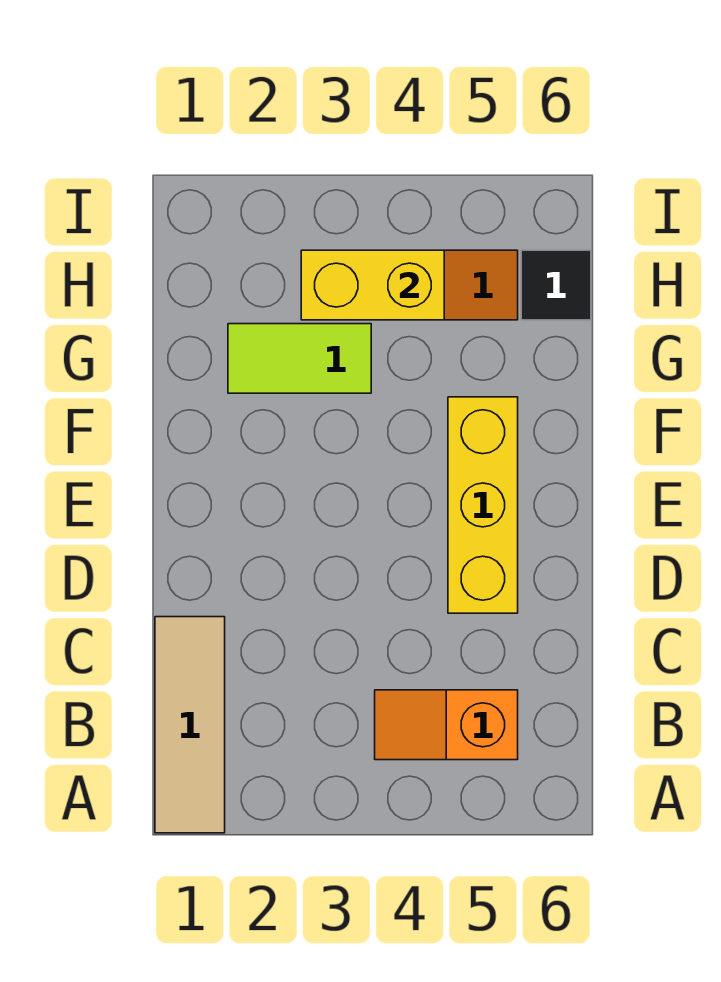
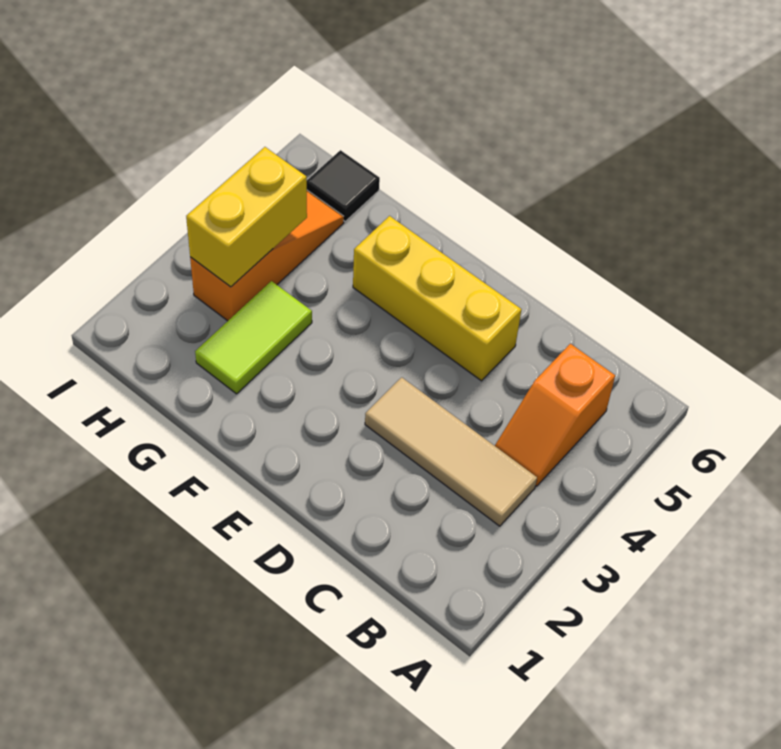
tan tile A1:C1 level 1 -> tan tile B3:D3 level 1

